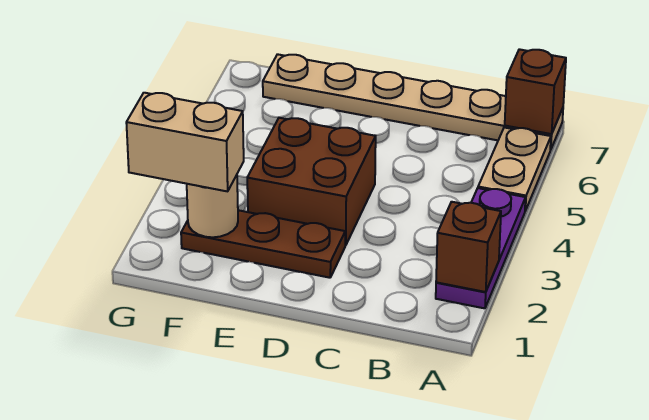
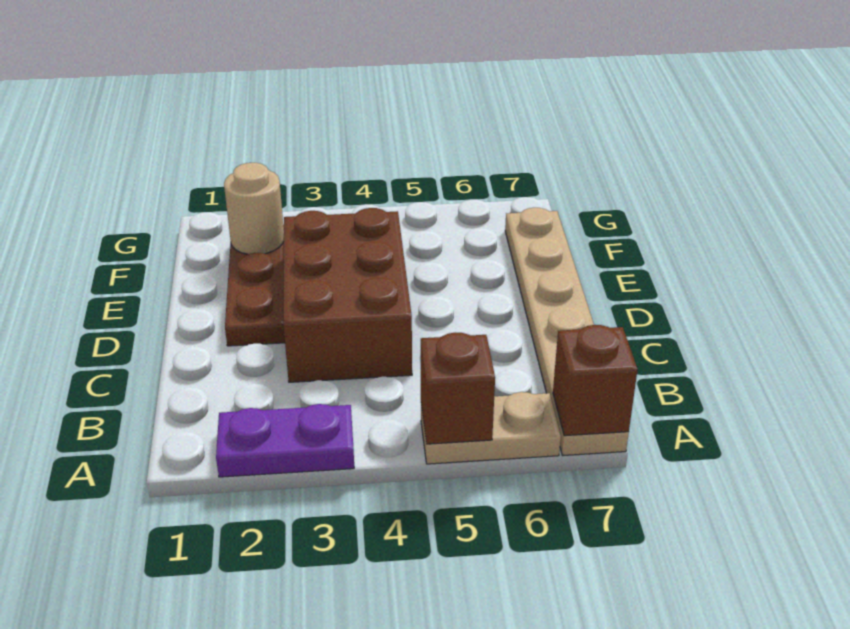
purple plate A2:A4 level 1 -> purple plate A2:A3 level 1
brown brick A2 level 2 -> brown brick A5 level 2
brown brick D3:E4 level 1 -> brown brick C3:E4 level 1
tan brick F2:G2 level 3 -> none

